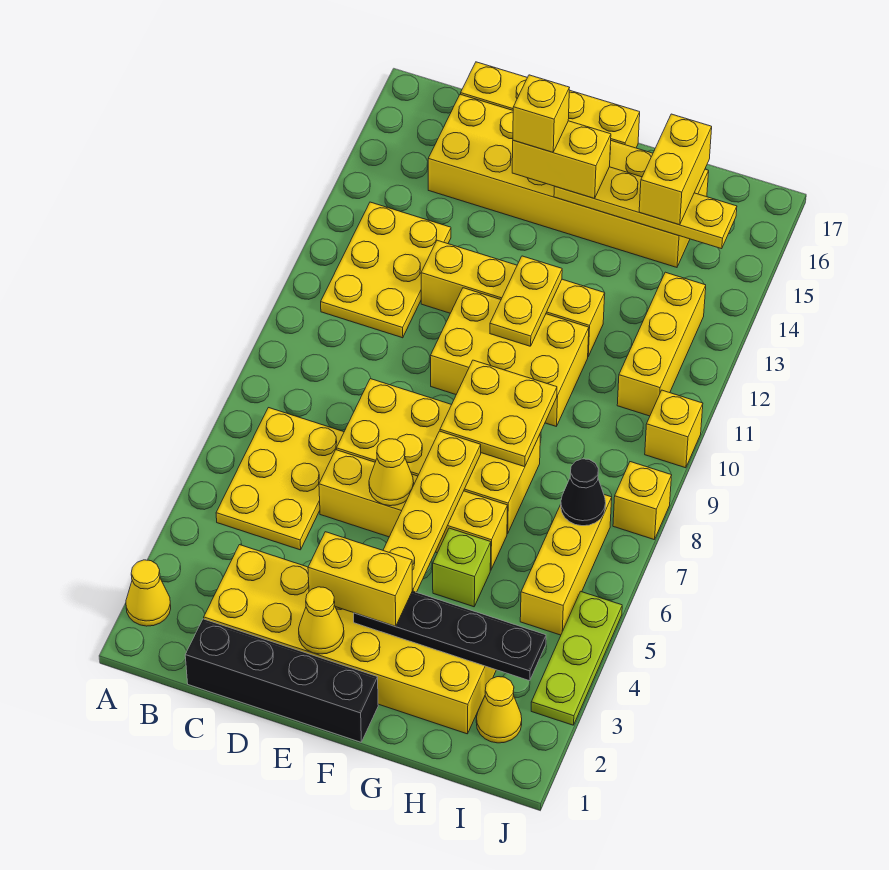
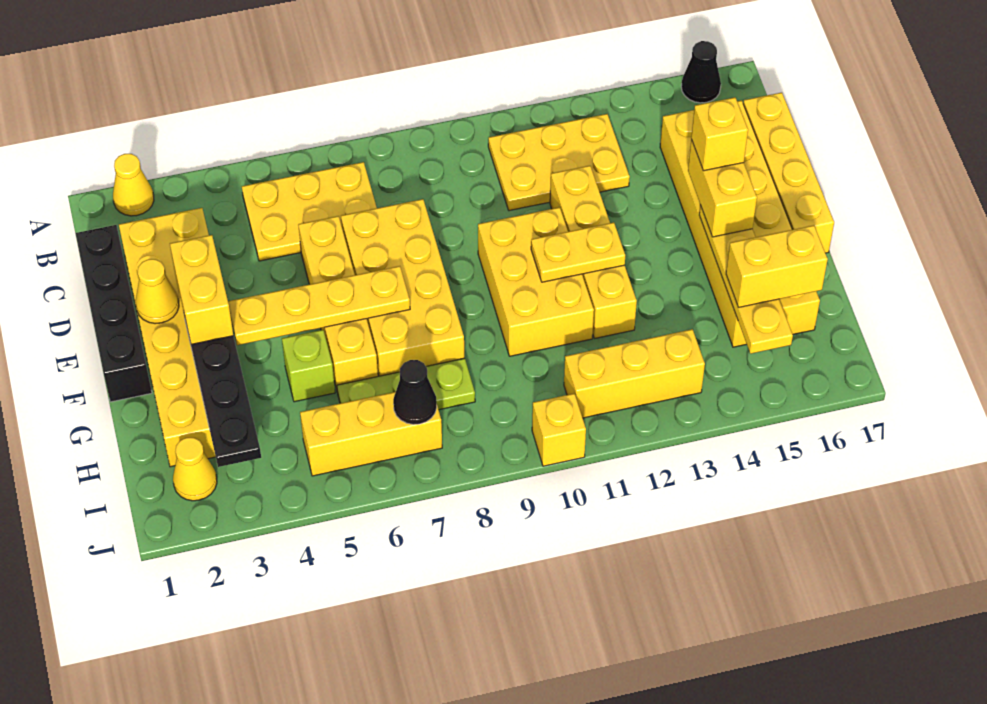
none -> black cone A16 level 1
yellow cone E6 level 2 -> none
yellow plate F8:G9 level 2 -> none
lime plate J3:J5 level 1 -> lime plate H6:H8 level 1
yellow brick J8 level 1 -> none

